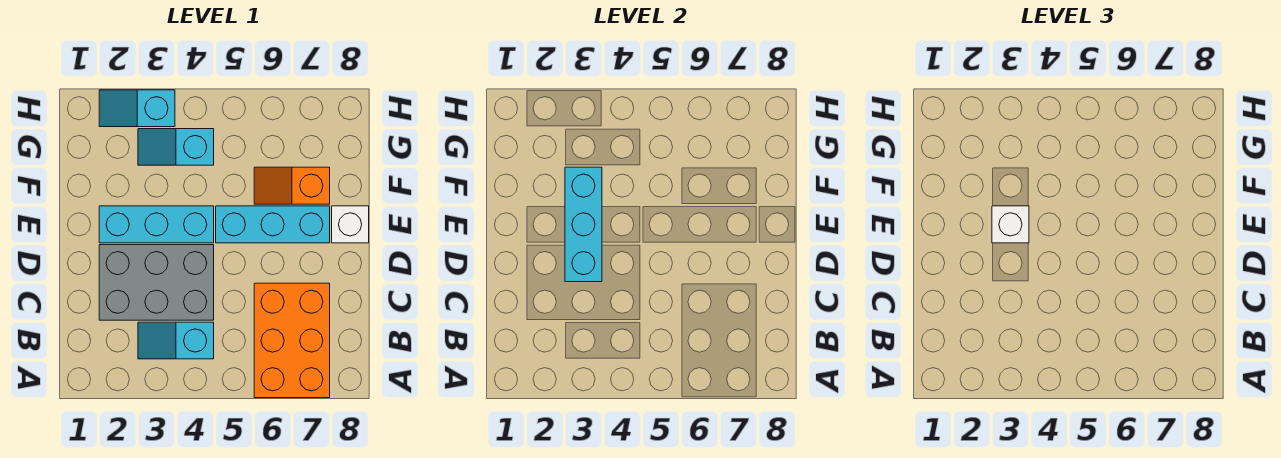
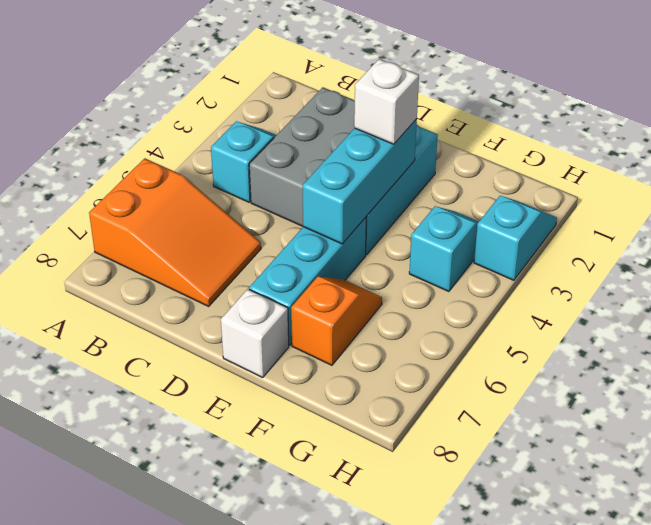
orange brick A6:C7 level 1 -> orange slope A6:C7 level 1 top A
cyan brick D3:F3 level 2 -> cyan brick E3:E5 level 2

